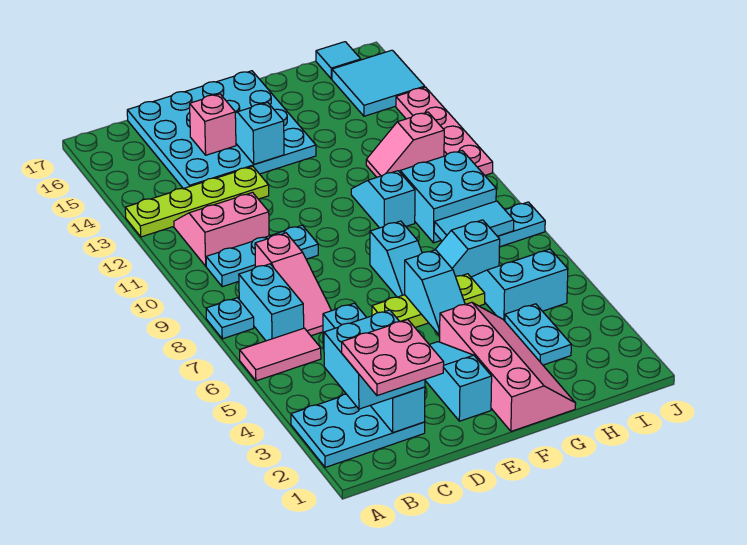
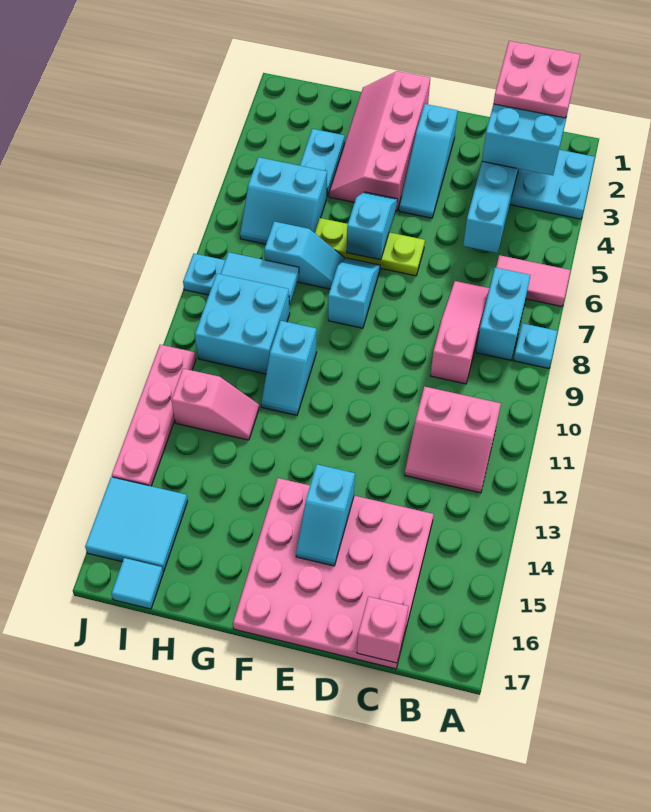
lime plate A13:D13 level 1 -> none
cyan plate B10:D10 level 1 -> none
cyan plate C14:F17 level 1 -> pink plate C14:F17 level 1
pink brick D15 level 2 -> pink brick C17 level 2

